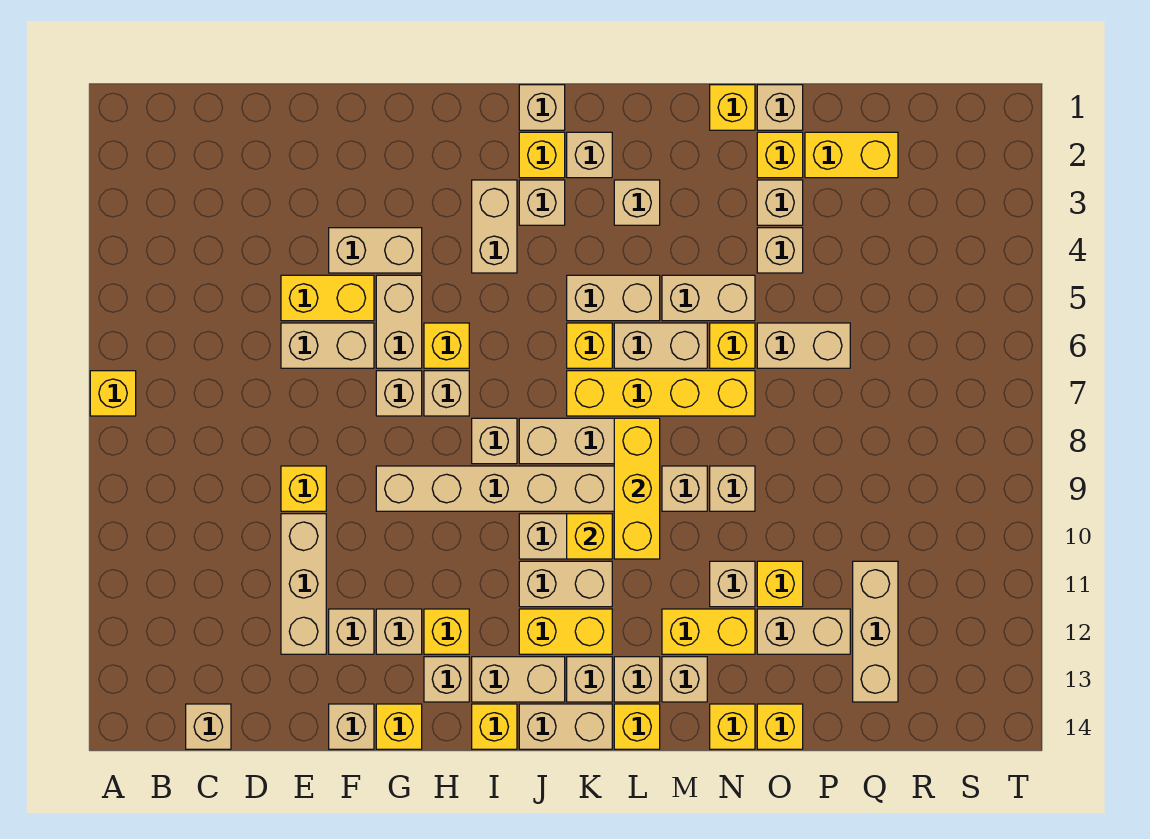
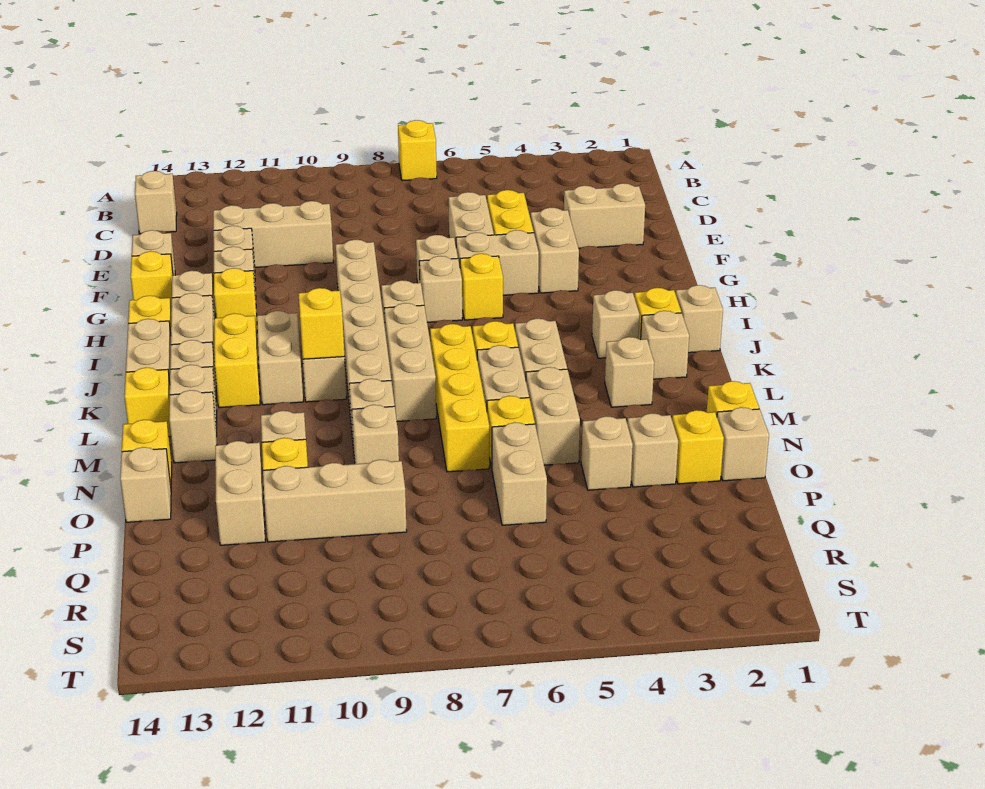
yellow brick E9 level 1 -> none
tan brick I3:I4 level 1 -> tan brick E2:E3 level 1
yellow brick L8:L10 level 2 -> none
yellow brick M12:N12 level 1 -> none
yellow brick O14 level 1 -> tan brick O14 level 1
yellow brick P2:Q2 level 1 -> none
tan brick Q11:Q13 level 1 -> tan brick P9:P11 level 1

